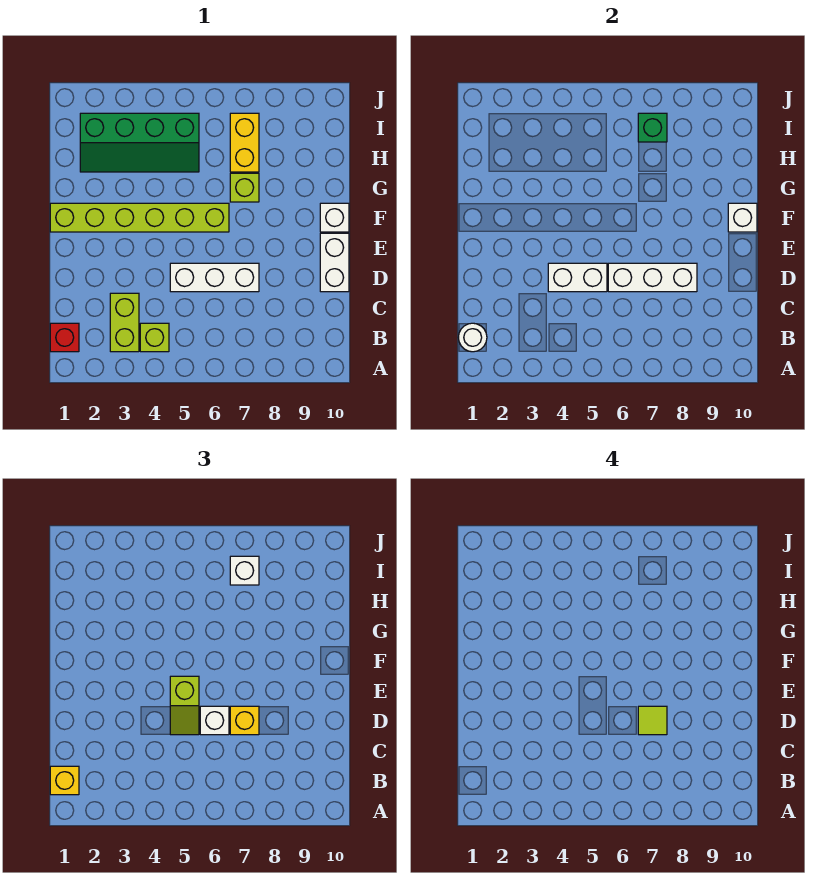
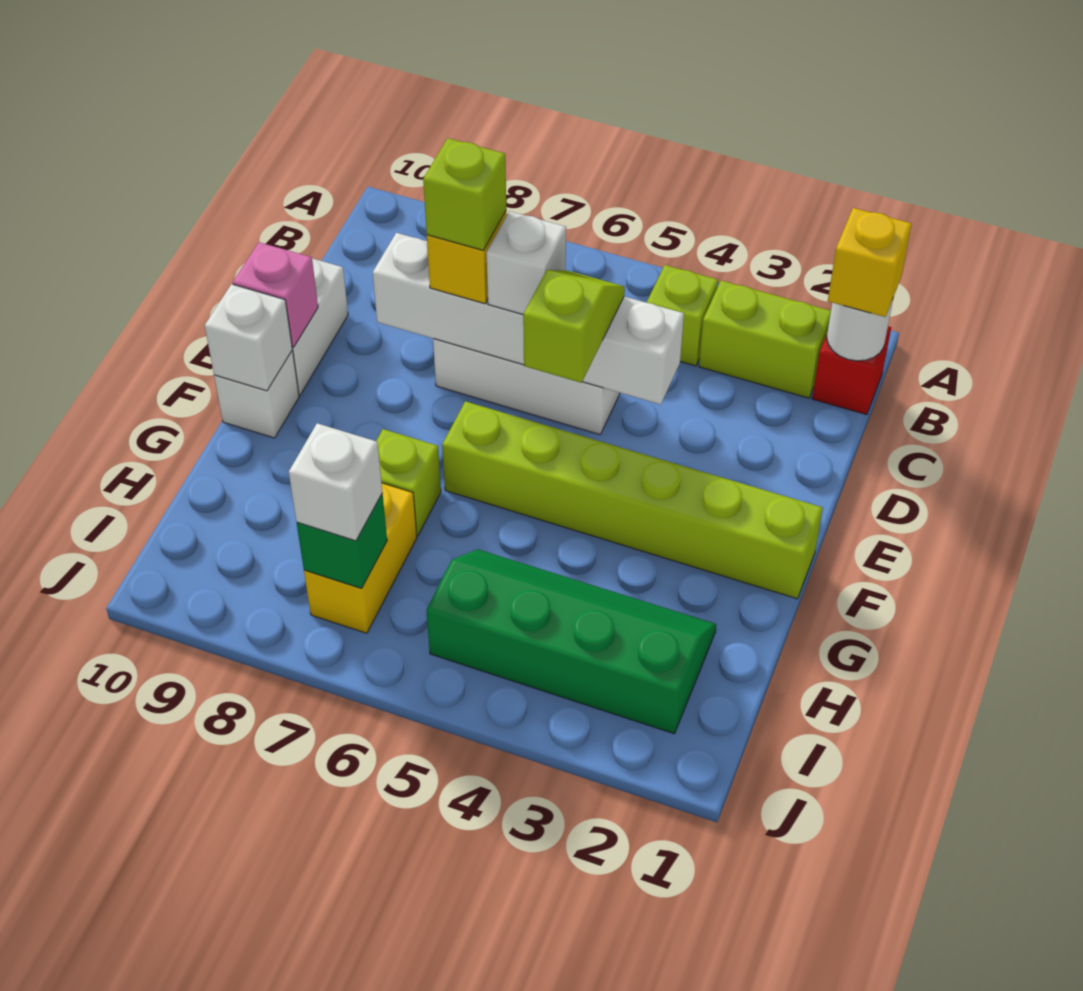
lime brick B3:C3 level 1 -> lime brick B2:B3 level 1
lime tile D7 level 4 -> lime brick D7 level 4
none -> pink brick E10 level 2

